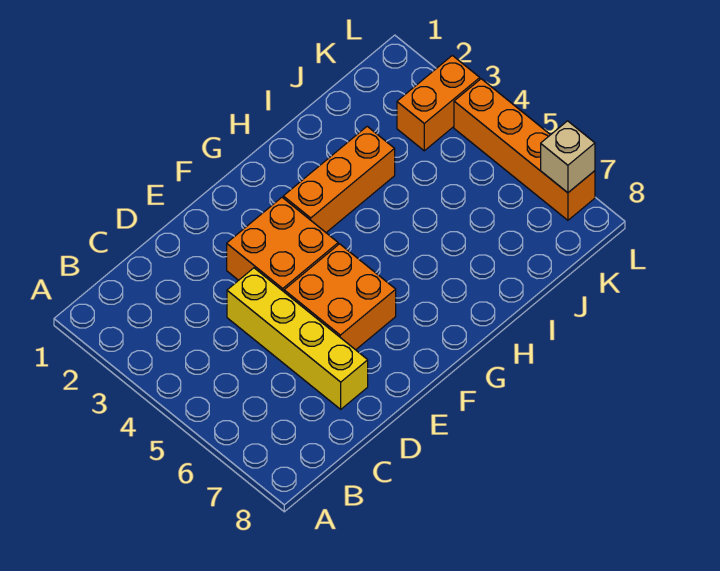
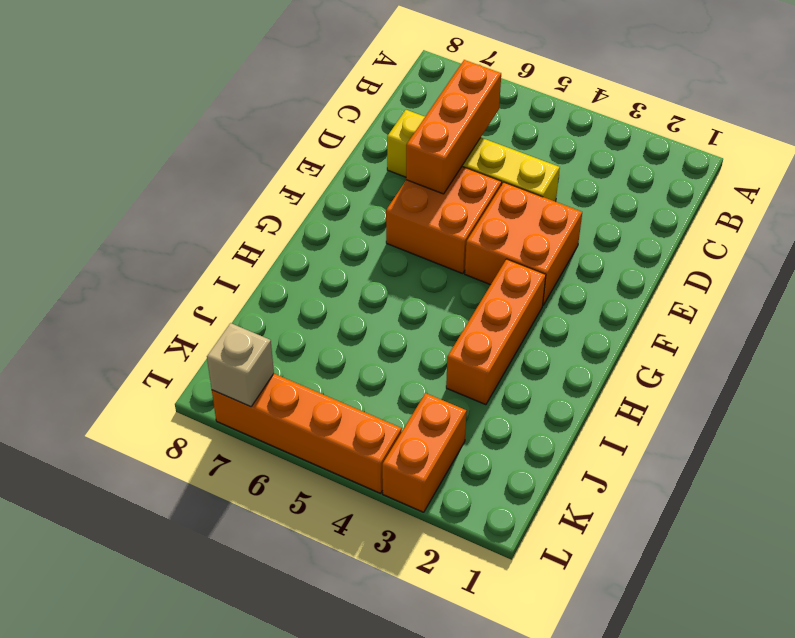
none -> orange brick C6:E6 level 2

